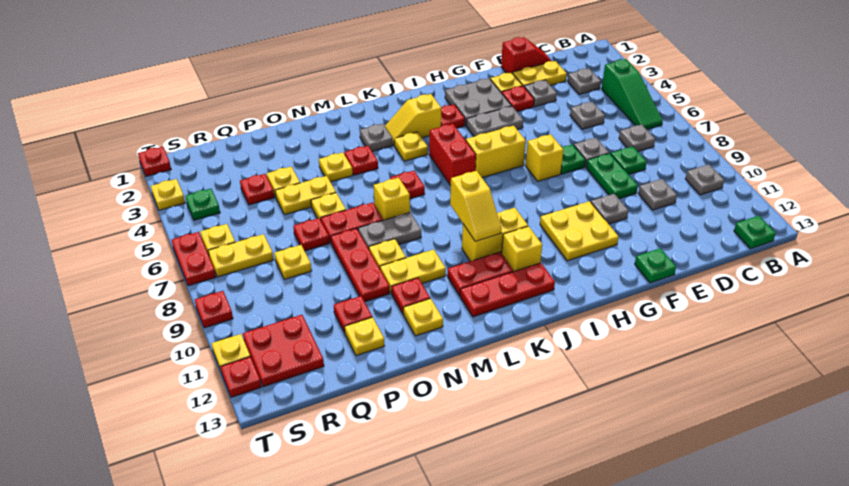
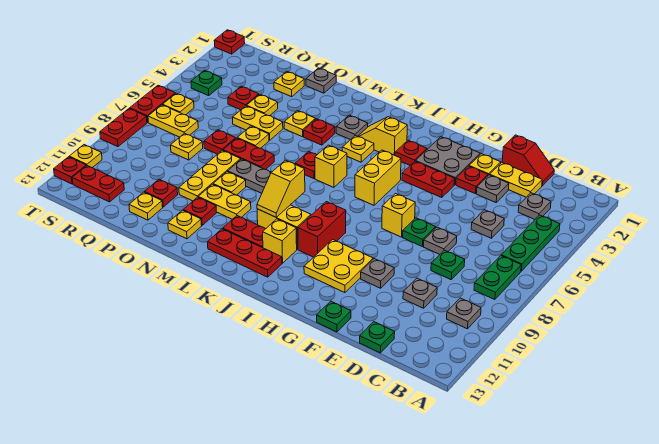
green slope B4:B6 level 1 top 4 -> green plate B4:B6 level 1
green plate B13 level 1 -> green plate D13 level 1
grey plate C7 level 1 -> grey plate O1 level 1
green plate E8:E9 level 1 -> green plate B7:B8 level 1
grey plate G4:H4 level 1 -> red plate G4:H4 level 1
yellow brick H6:I6 level 1 -> yellow brick I5:I6 level 1
red brick J5:J6 level 1 -> red brick I9:I10 level 1
yellow brick M7 level 1 -> yellow brick K6 level 1
red plate O8:O10 level 1 -> yellow plate O8:O10 level 1
red plate R11:S12 level 1 -> red plate R12:S12 level 1
yellow plate T3 level 1 -> yellow plate P2 level 1
red plate T9 level 1 -> red plate T8:T9 level 1

